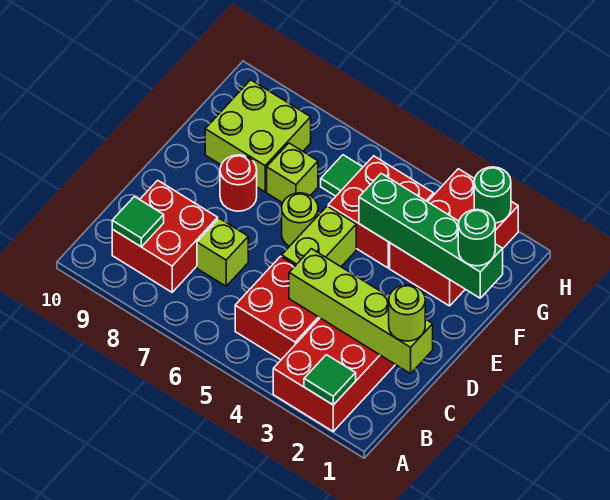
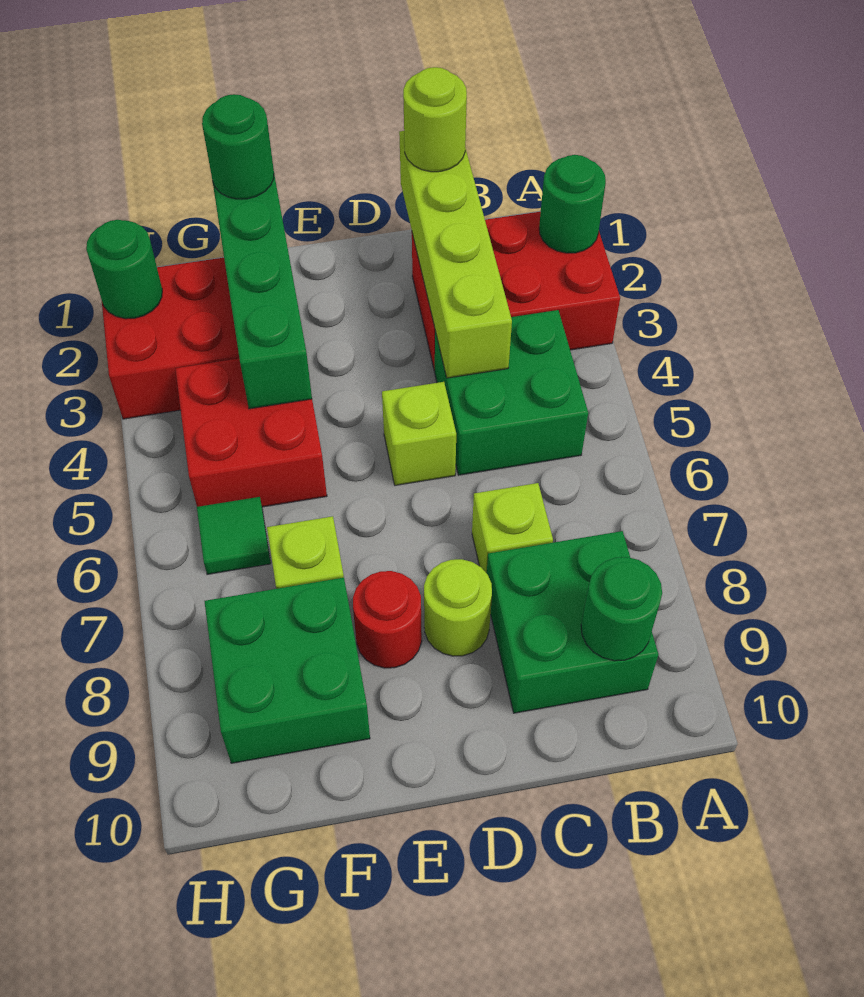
green tile A2 level 2 -> green round brick A2 level 2
red brick B4:C5 level 1 -> green brick B4:C5 level 1
red brick B8:C9 level 1 -> green brick B8:C9 level 1
green tile B9 level 2 -> green round brick B9 level 2
lime brick D5:E5 level 1 -> lime brick D5 level 1
lime round brick E6 level 1 -> lime round brick D8 level 1
lime brick F8:G9 level 1 -> green brick F8:G9 level 1

